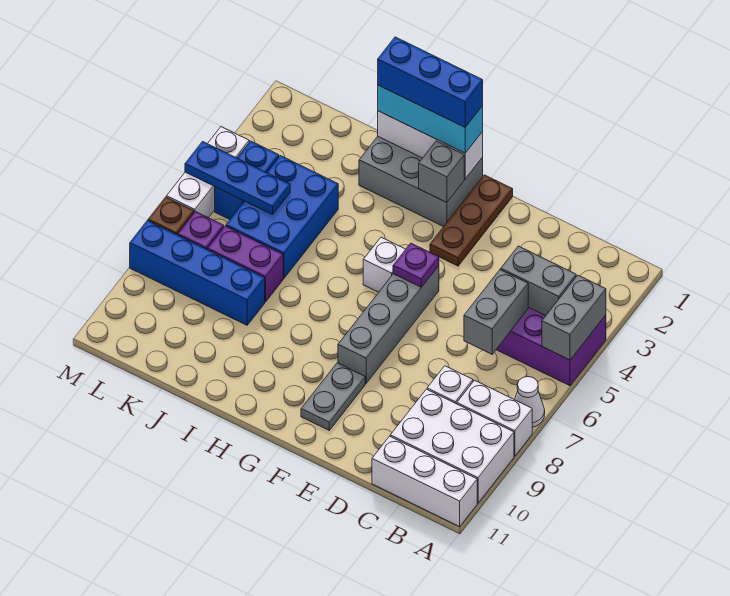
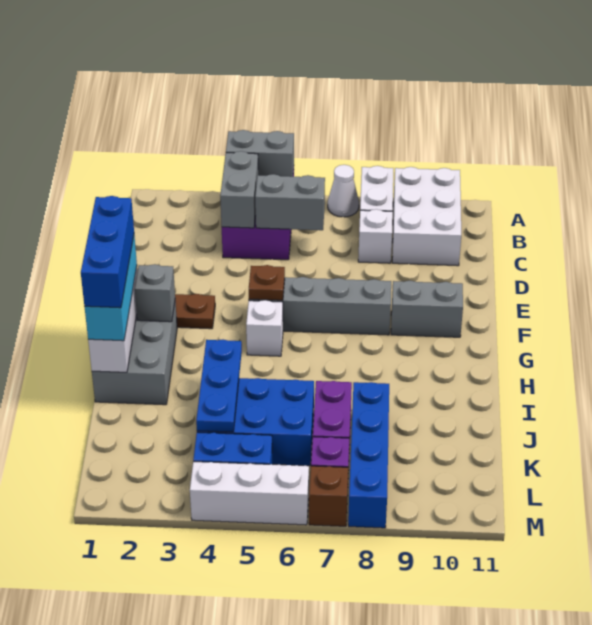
white brick A11:C11 level 1 -> none
purple plate F5 level 2 -> brown plate F5 level 2
grey plate F9:F10 level 1 -> grey brick F9:F10 level 1
blue plate K5:M5 level 2 -> blue plate I4:K4 level 2

